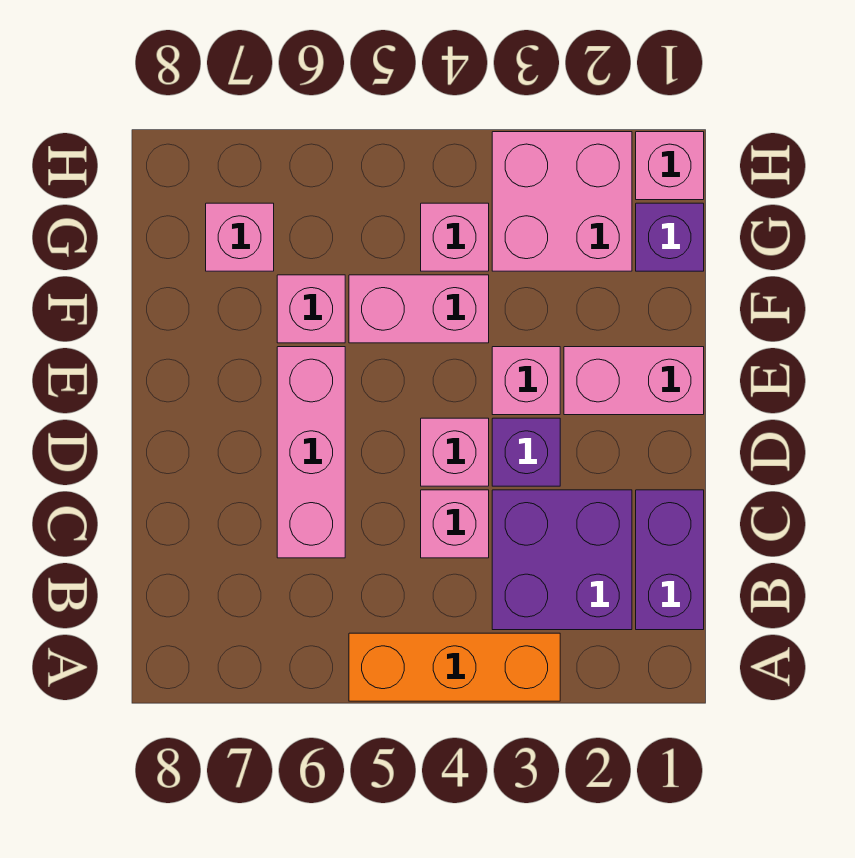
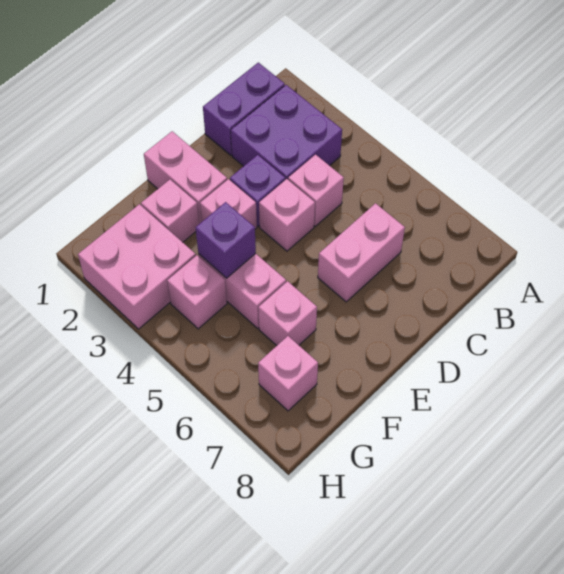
orange brick A3:A5 level 1 -> none
pink brick C6:E6 level 1 -> pink brick C6:D6 level 1
purple brick G1 level 1 -> purple brick F4 level 2
pink brick H1 level 1 -> pink brick F2 level 1

